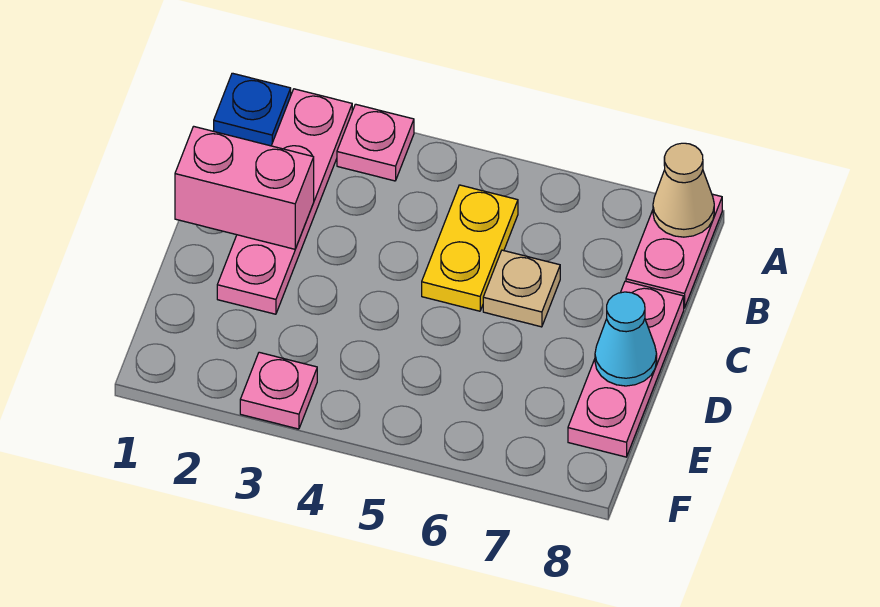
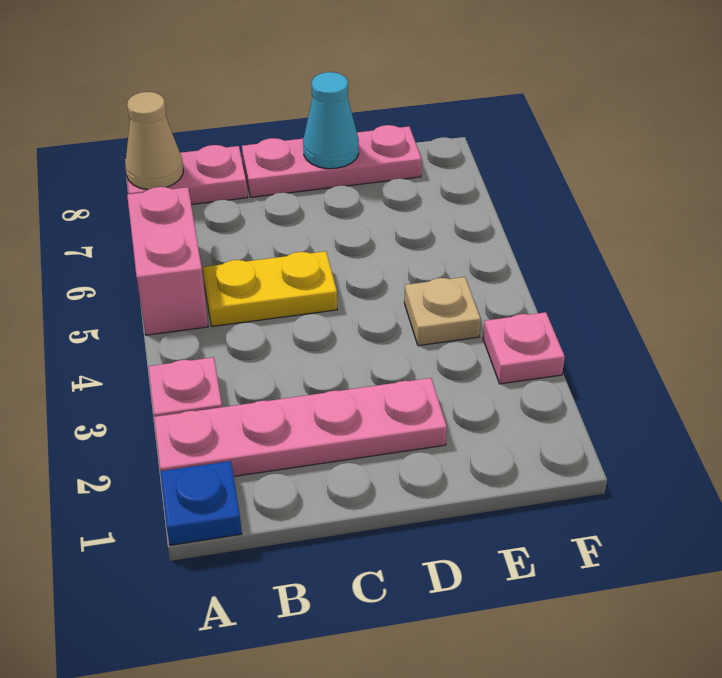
pink brick C1:C2 level 2 -> pink brick A5:A6 level 1
tan plate C6 level 1 -> tan plate E4 level 1

